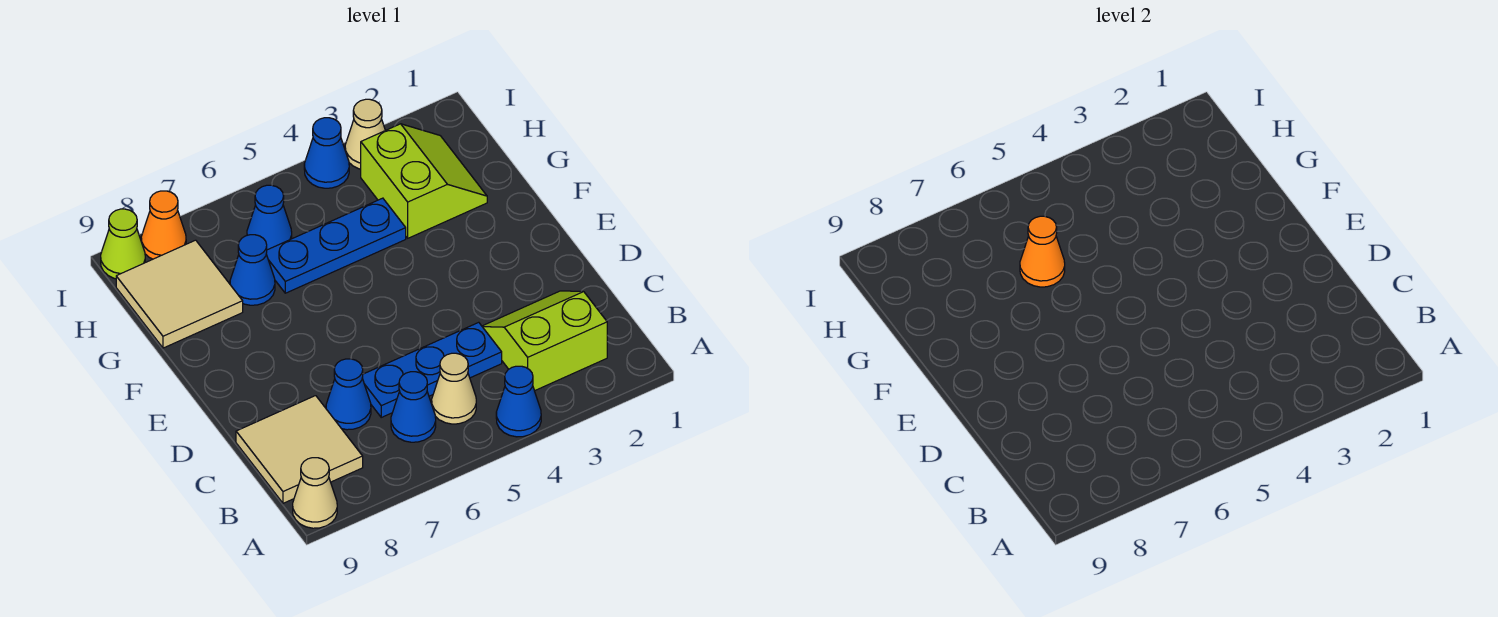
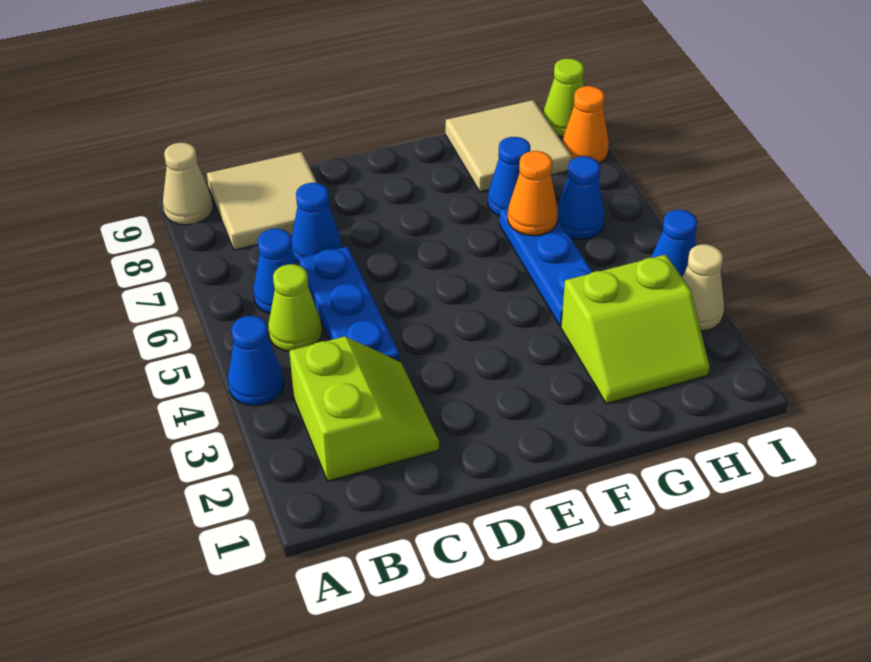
tan cone B5 level 1 -> lime cone B5 level 1

